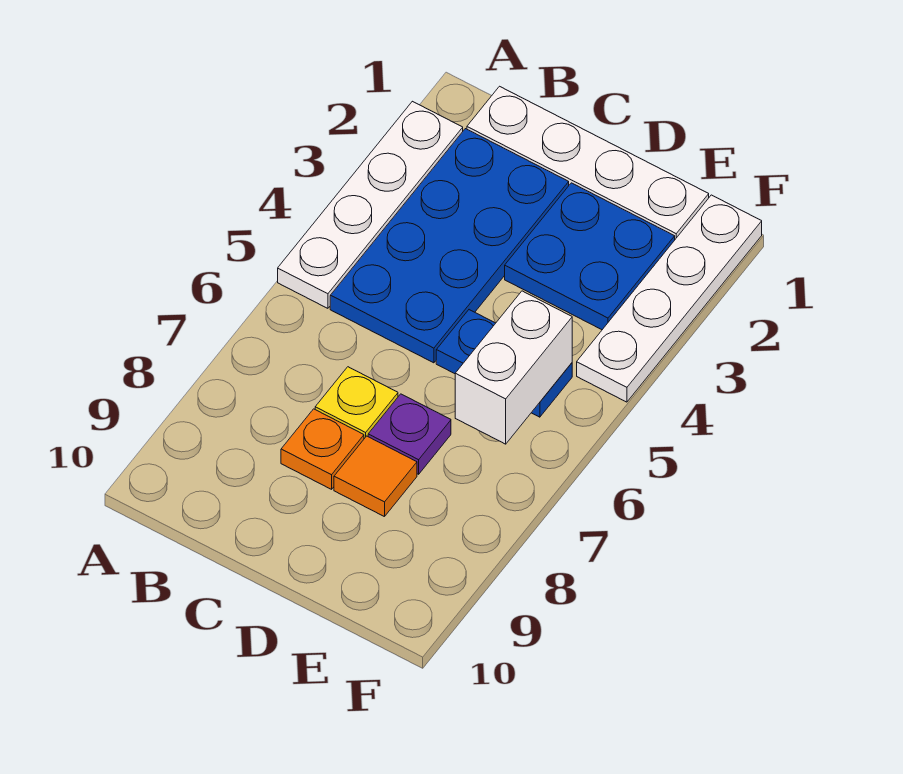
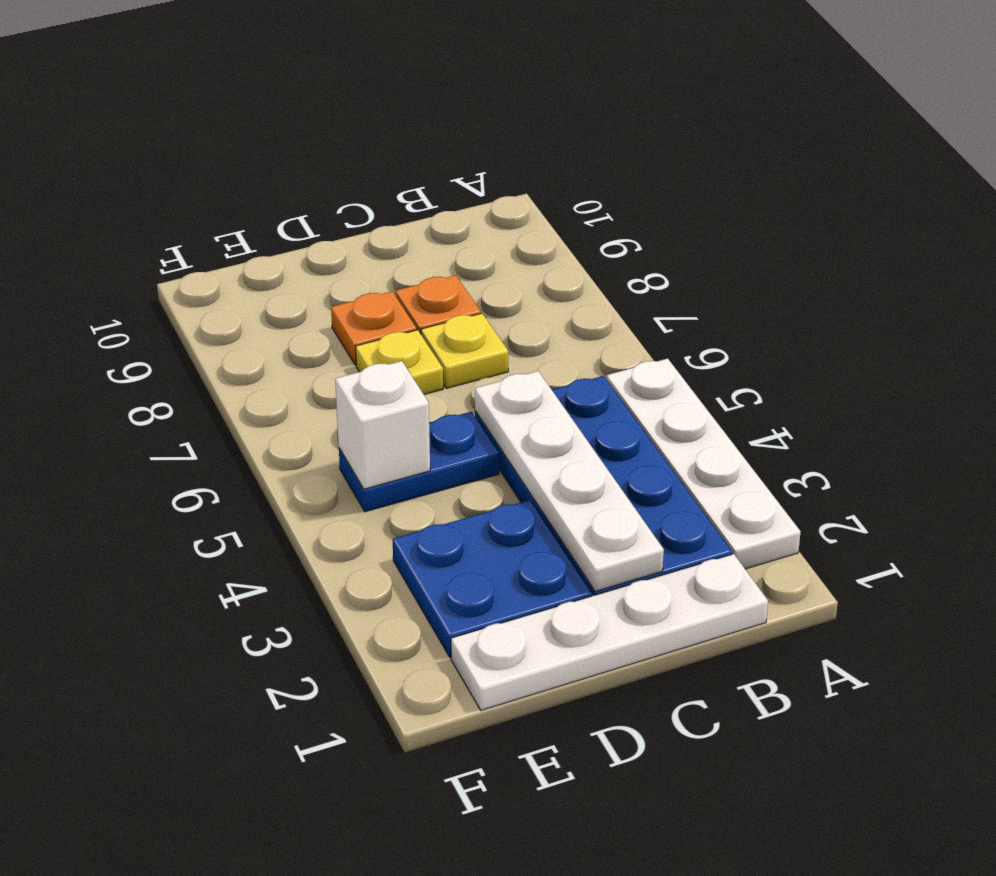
purple plate D7 level 1 -> yellow plate D7 level 1
orange tile D8 level 1 -> orange plate D8 level 1
white brick E5:E6 level 2 -> white brick E5 level 2
white plate F1:F4 level 1 -> white plate C2:C5 level 2

